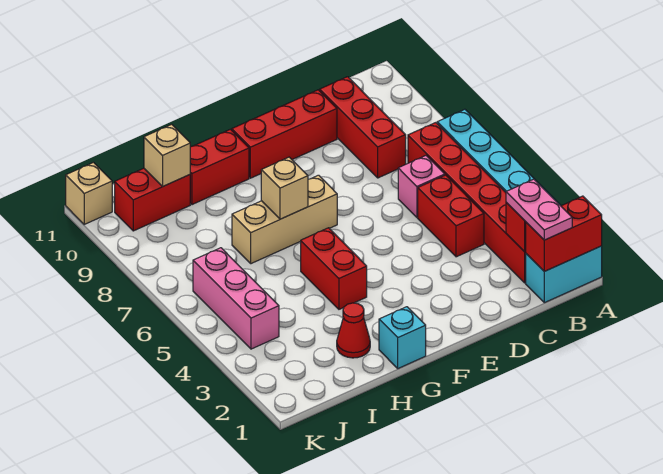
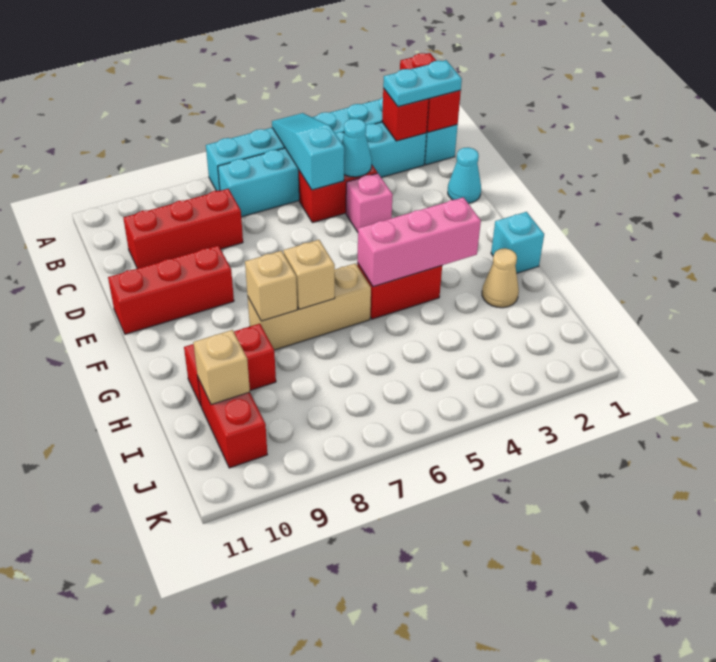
none -> cyan slope A5:C5 level 2 top C
pink plate B1:B2 level 3 -> cyan plate B1:B2 level 3
red brick B2:B7 level 1 -> cyan brick B2:B7 level 1
none -> cyan cone C4 level 2
pink brick C6 level 1 -> pink brick D4 level 1
none -> cyan cone D1 level 1
red brick D10:F10 level 1 -> red brick E9:E11 level 1
tan brick F7:H7 level 1 -> tan brick G6:G8 level 1
red brick G10:H10 level 1 -> red brick H9:H10 level 1
red cone H2 level 1 -> tan cone H2 level 1
pink brick J4:J6 level 1 -> pink brick G3:G5 level 2
tan brick K11 level 1 -> tan brick G8 level 2

